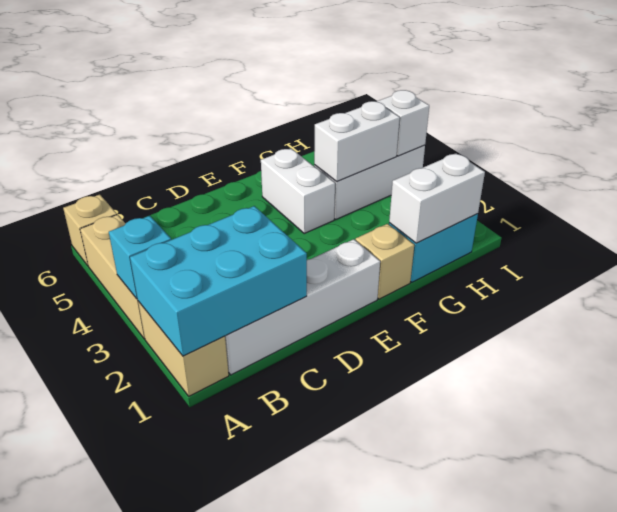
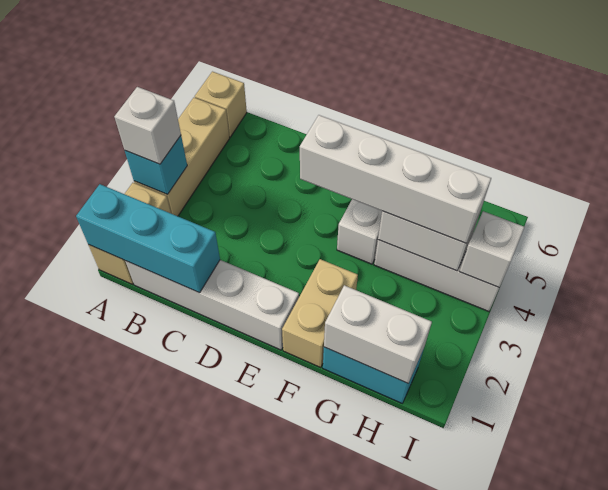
cyan brick A1:C2 level 2 -> cyan brick A1:C1 level 2
none -> white brick A3 level 3
none -> white brick E4:H4 level 3
tan brick F1 level 1 -> tan brick F1:F2 level 1

